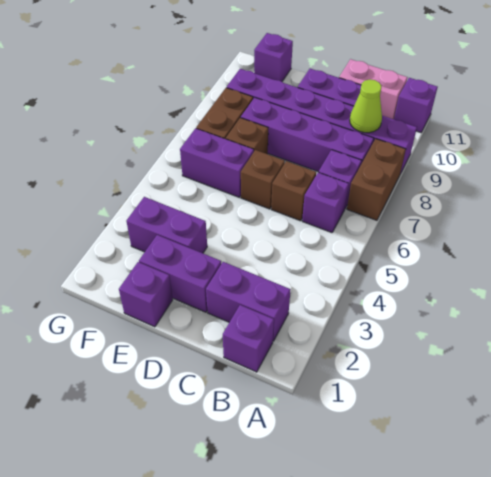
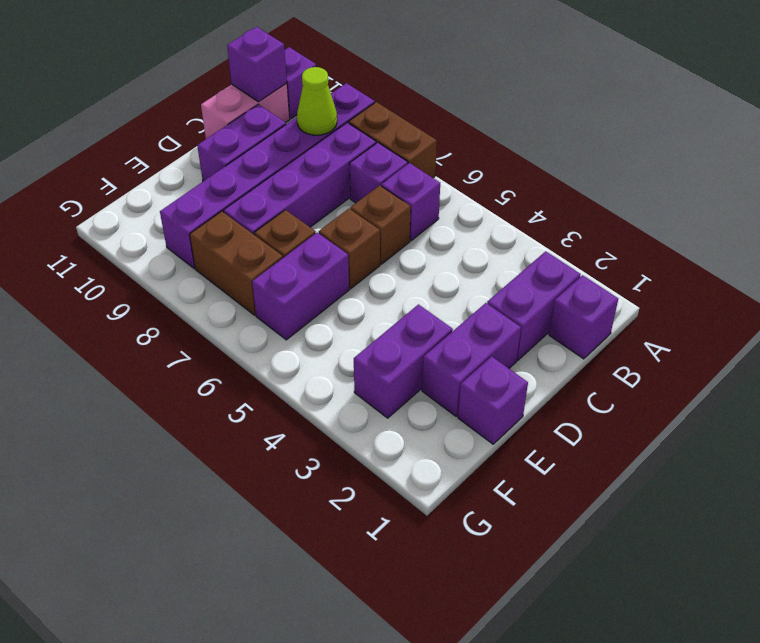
purple brick F11 level 1 -> purple brick B11 level 2

